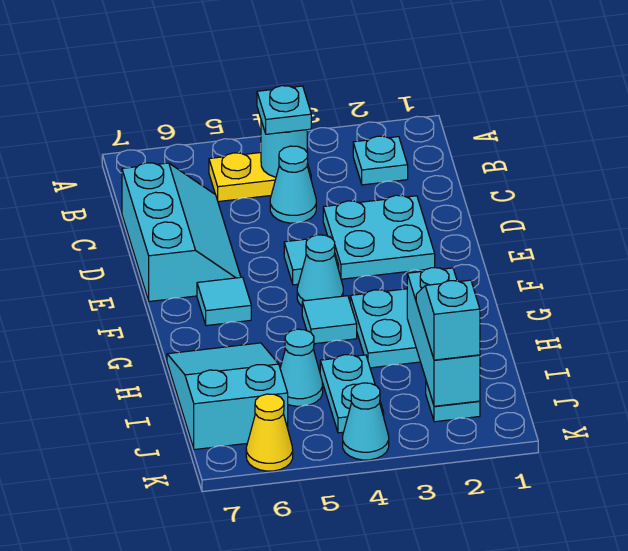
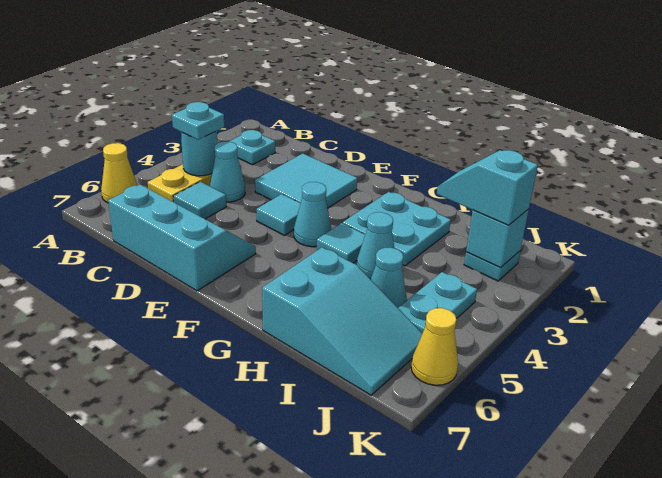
none -> yellow cone A6 level 1
cyan plate D2:E3 level 1 -> cyan tile D2:E3 level 1
cyan tile F6 level 1 -> cyan tile C5 level 1
cyan brick H2:J2 level 2 -> cyan brick J2 level 2
cyan slope H6:J7 level 1 top J -> cyan slope H6:J7 level 1 top H
cyan plate I4:J4 level 1 -> cyan plate J4:J5 level 1
cyan cone K4 level 1 -> cyan cone H4 level 1

